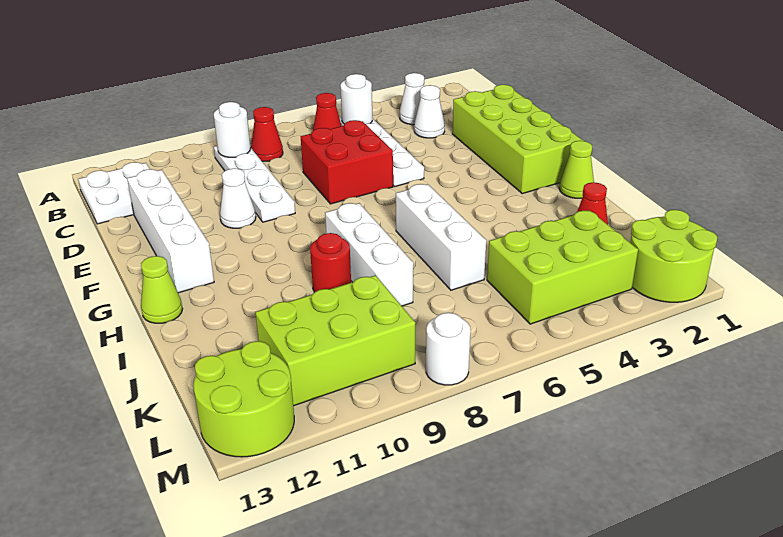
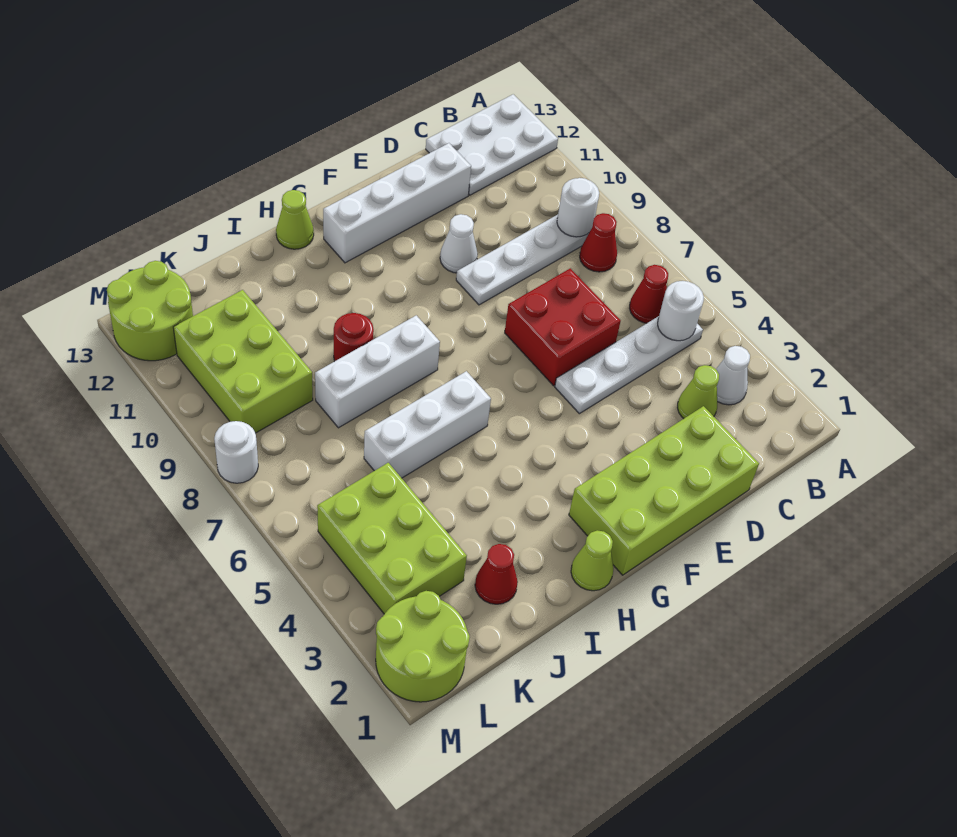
white plate B12:C13 level 1 -> white plate A12:C13 level 1
white cone C3 level 1 -> lime cone C3 level 1

